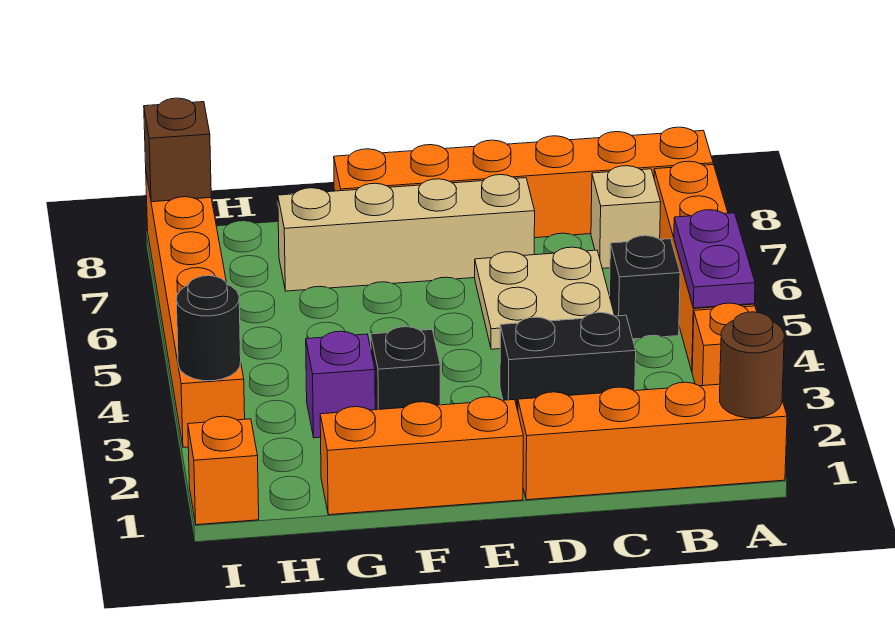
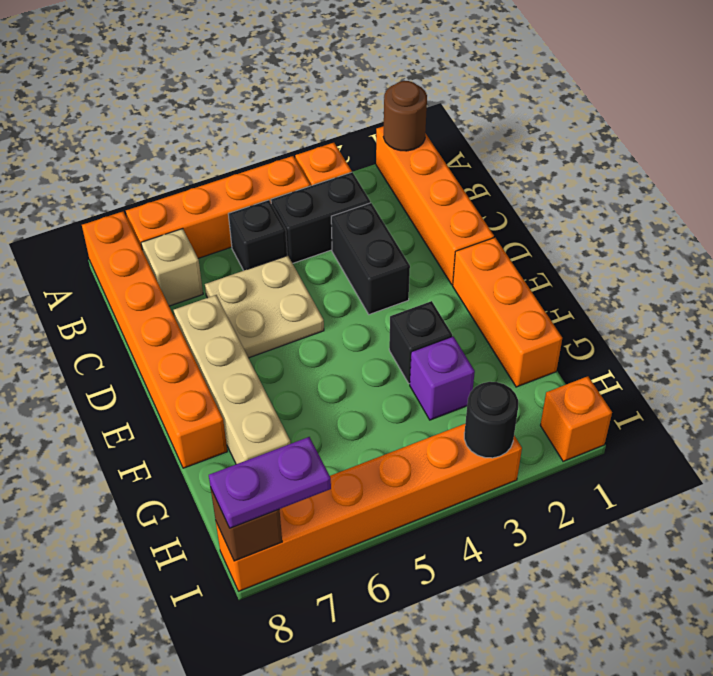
purple plate A4:A5 level 2 -> purple plate I7:I8 level 3
none -> black brick B3:B4 level 1

